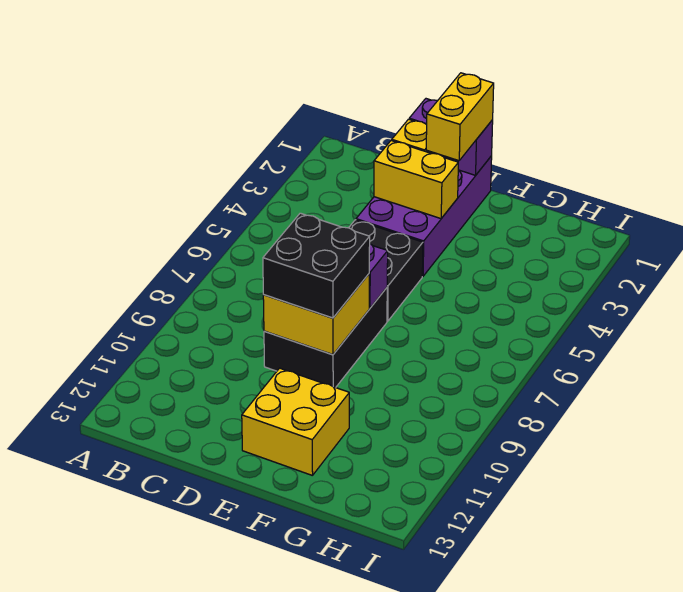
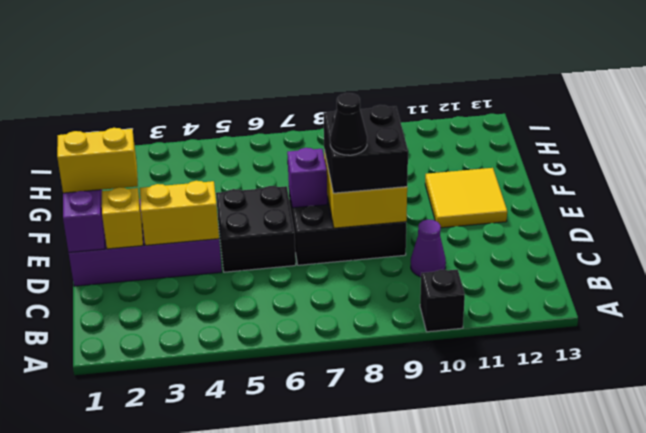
none -> black brick A10 level 1
none -> purple cone C10 level 1
yellow brick D3:E3 level 2 -> yellow brick D3:D4 level 2
none -> black cone D8 level 4
yellow brick E11:F12 level 1 -> yellow tile E11:F12 level 1

